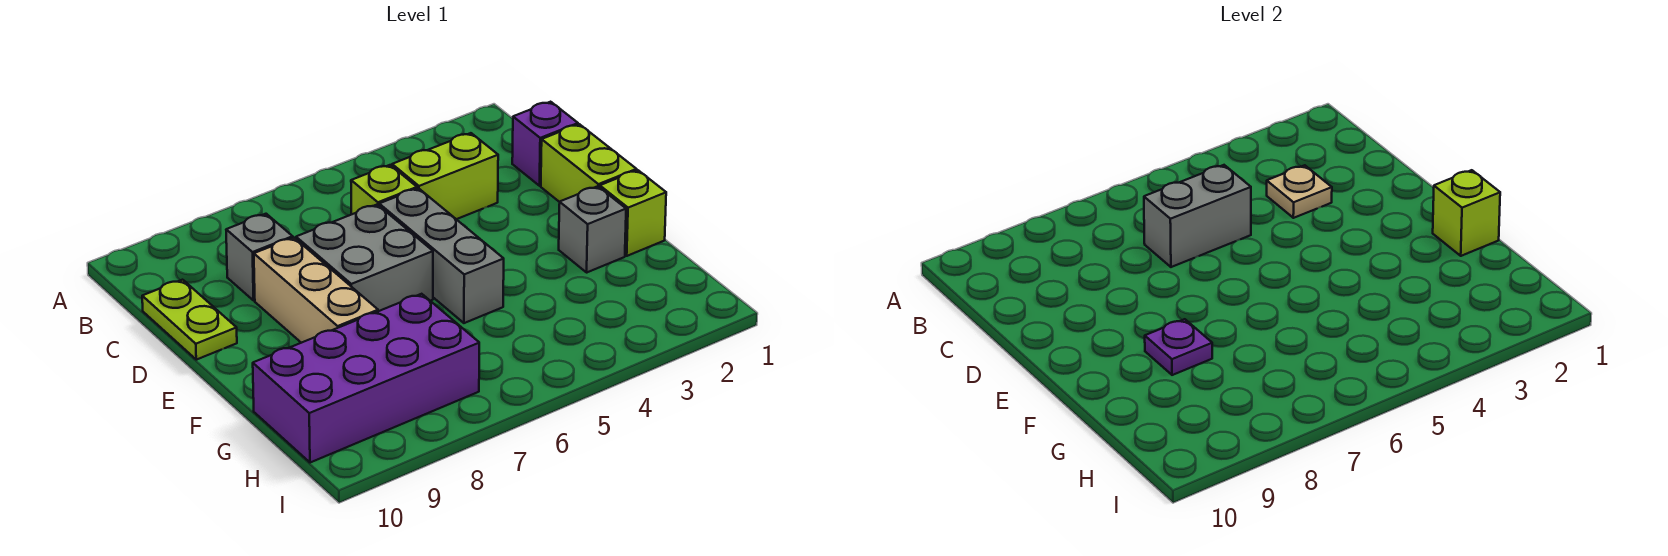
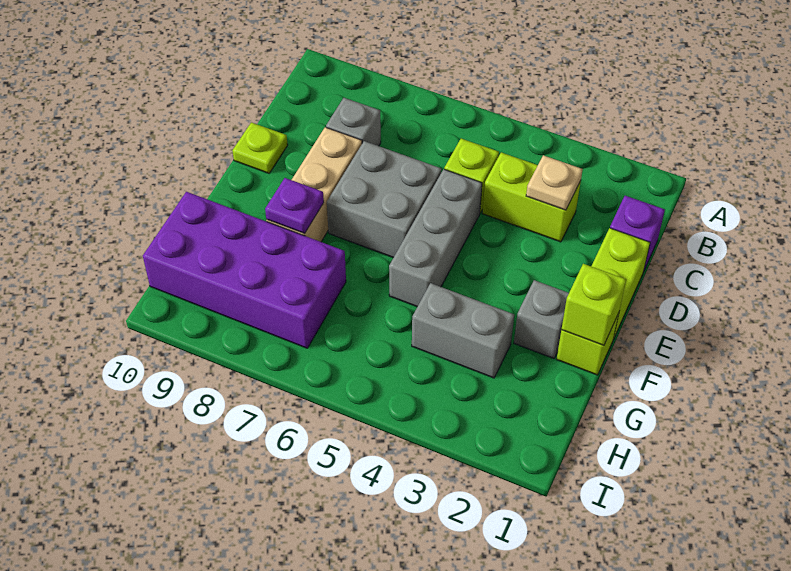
grey brick C5:C6 level 2 -> grey brick G3:G4 level 1
lime plate C10:D10 level 1 -> lime plate D10 level 1

